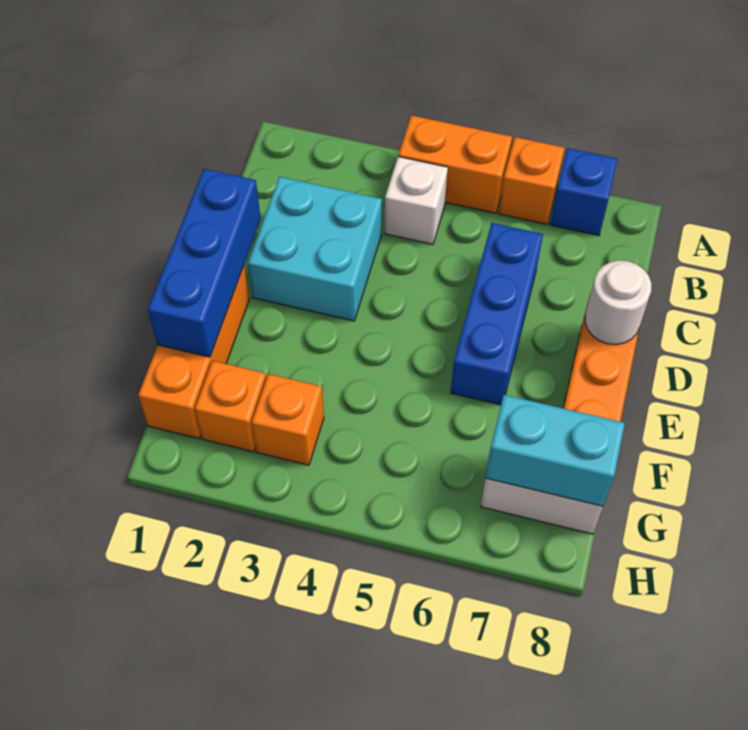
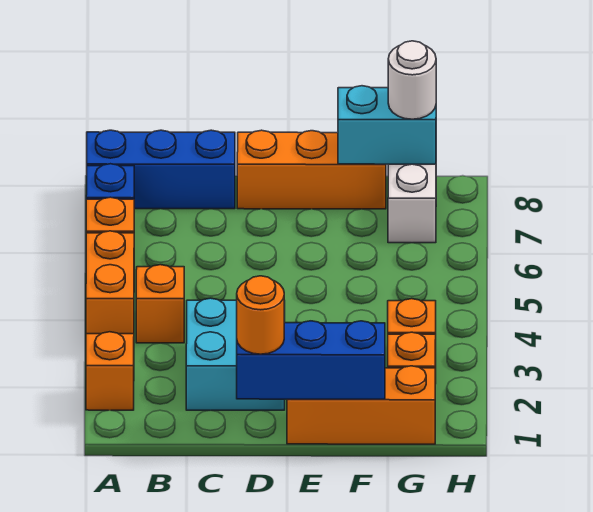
none -> orange brick A2 level 1
white brick B4 level 1 -> orange brick B4 level 1
blue brick C6:E6 level 1 -> blue brick A8:C8 level 1
none -> orange round brick D1 level 3
white round brick D8 level 2 -> white round brick G8 level 3
cyan brick G7:G8 level 2 -> cyan brick F8:G8 level 2

